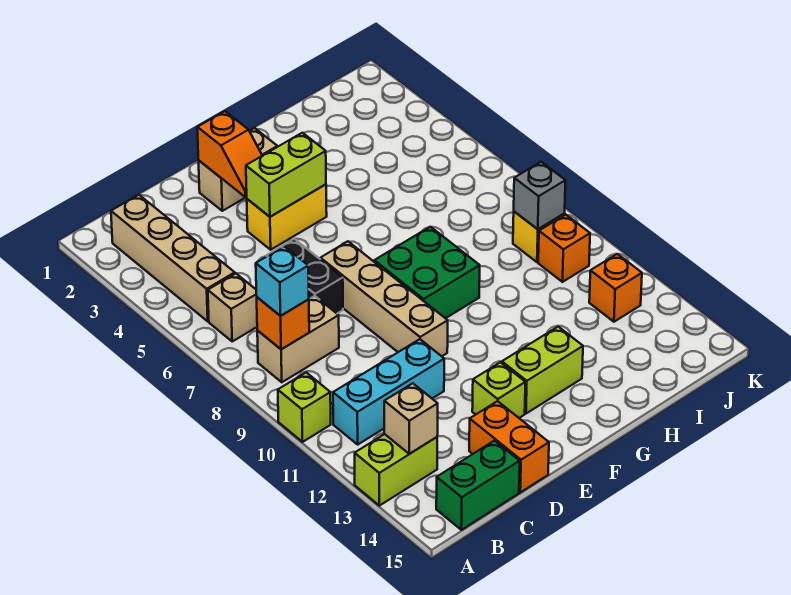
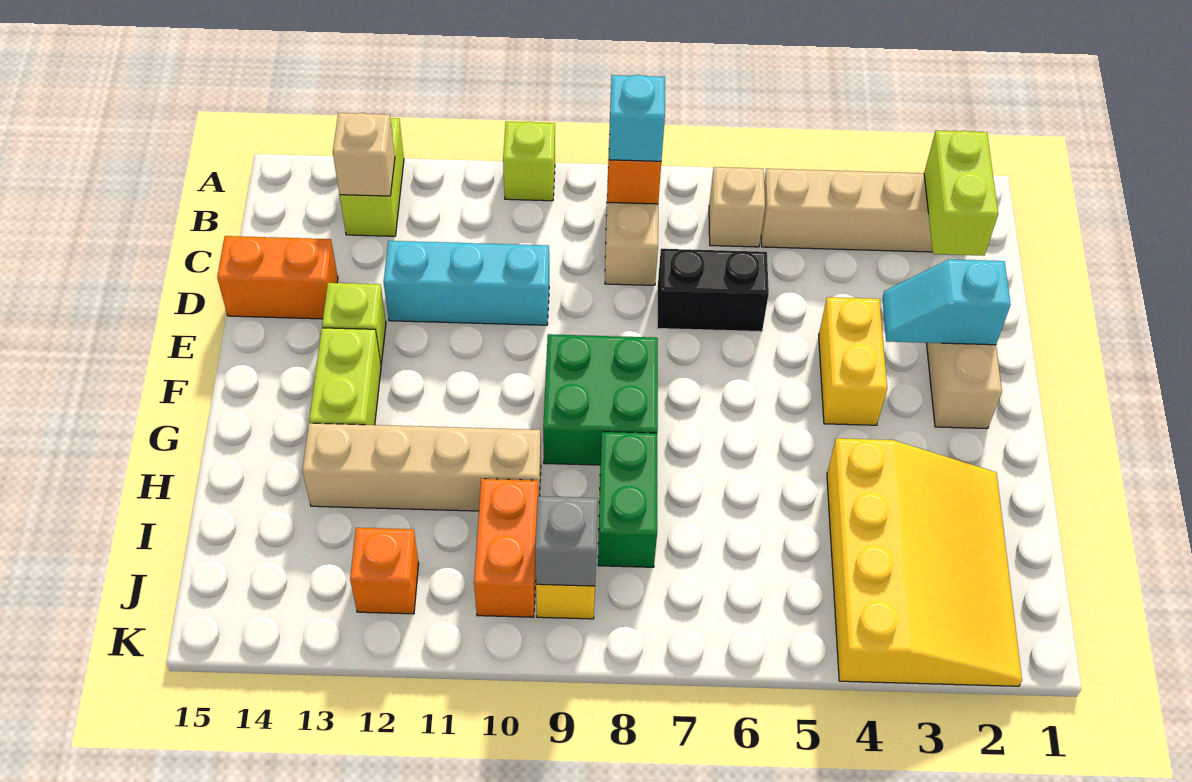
cyan brick B11:D11 level 1 -> cyan brick D10:D12 level 1
green brick B15:C15 level 1 -> green brick H8:I8 level 1
orange slope E2:E3 level 2 top 2 -> cyan slope E2:E3 level 2 top 2
lime brick E4:F4 level 2 -> lime brick B2:C2 level 2
tan brick E7:E10 level 1 -> tan brick H10:H13 level 1
none -> yellow slope H2:K4 level 1 top 4
orange brick J10 level 1 -> orange brick I10:J10 level 1

